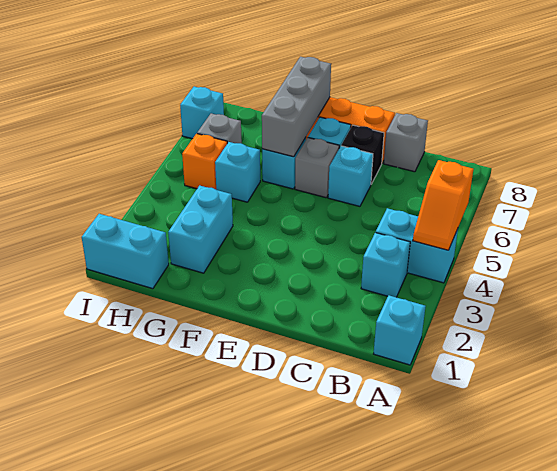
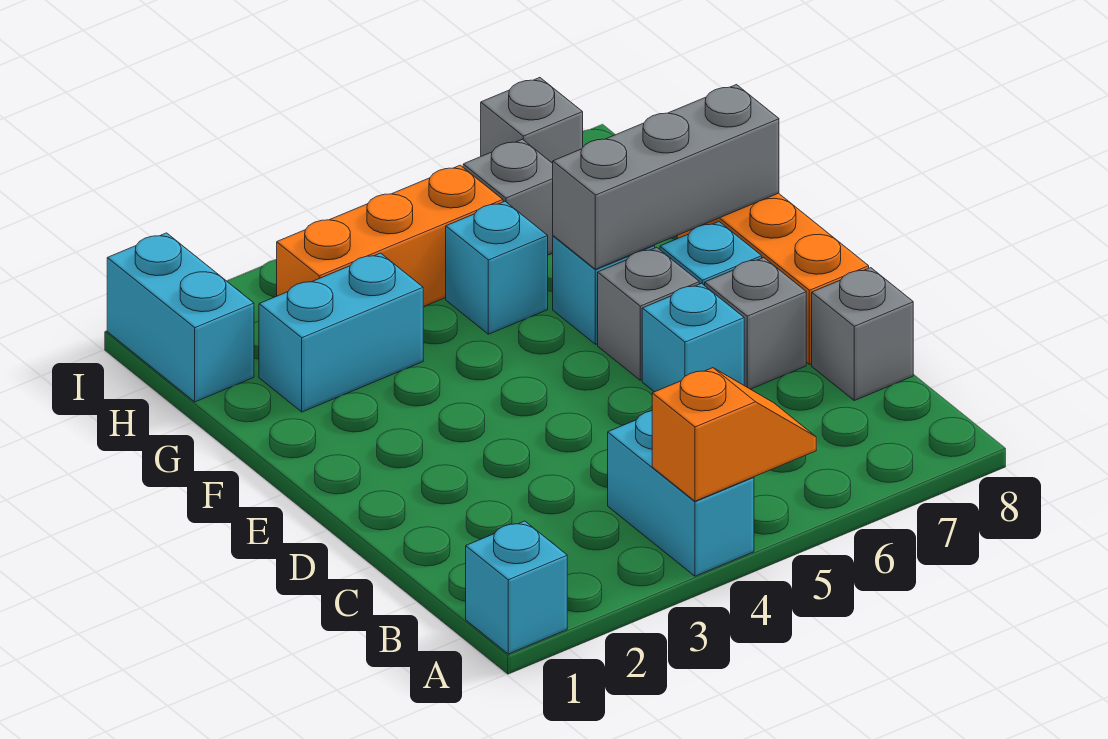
orange slope A4:A5 level 2 top 5 -> orange slope A4:A5 level 2 top 4
cyan brick B3 level 1 -> none
black brick D7 level 1 -> grey brick D7 level 1
orange brick H5 level 1 -> orange brick H3:H5 level 1
cyan brick I7 level 1 -> grey brick I7 level 1

